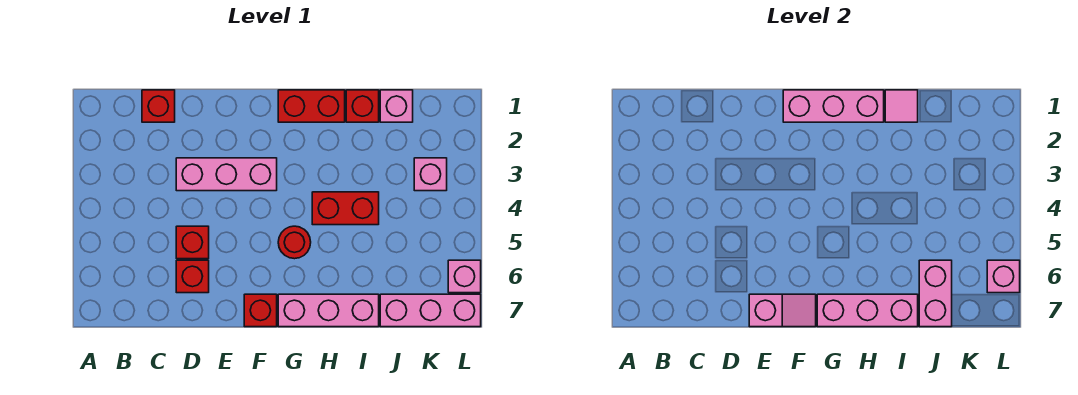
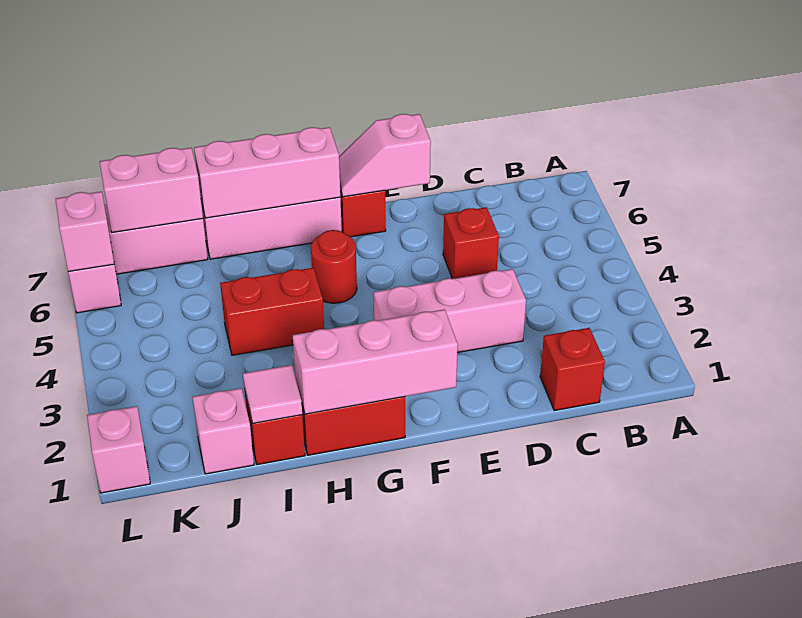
red brick D6 level 1 -> none
pink brick J6:J7 level 2 -> pink brick J7:K7 level 2
pink brick K3 level 1 -> pink brick L1 level 1

